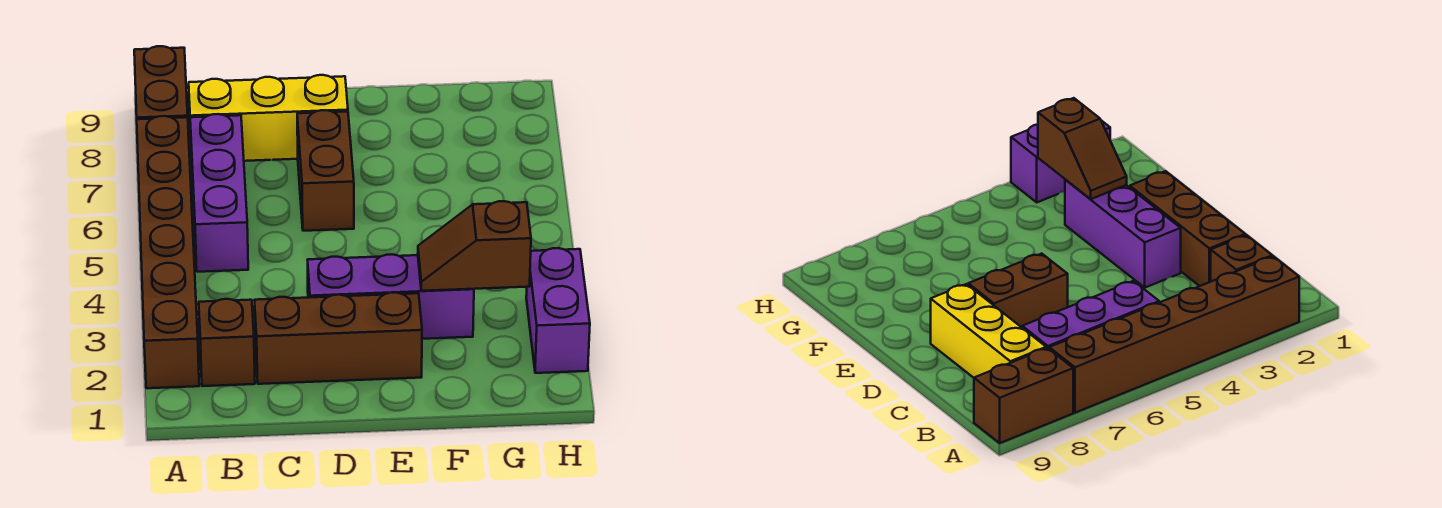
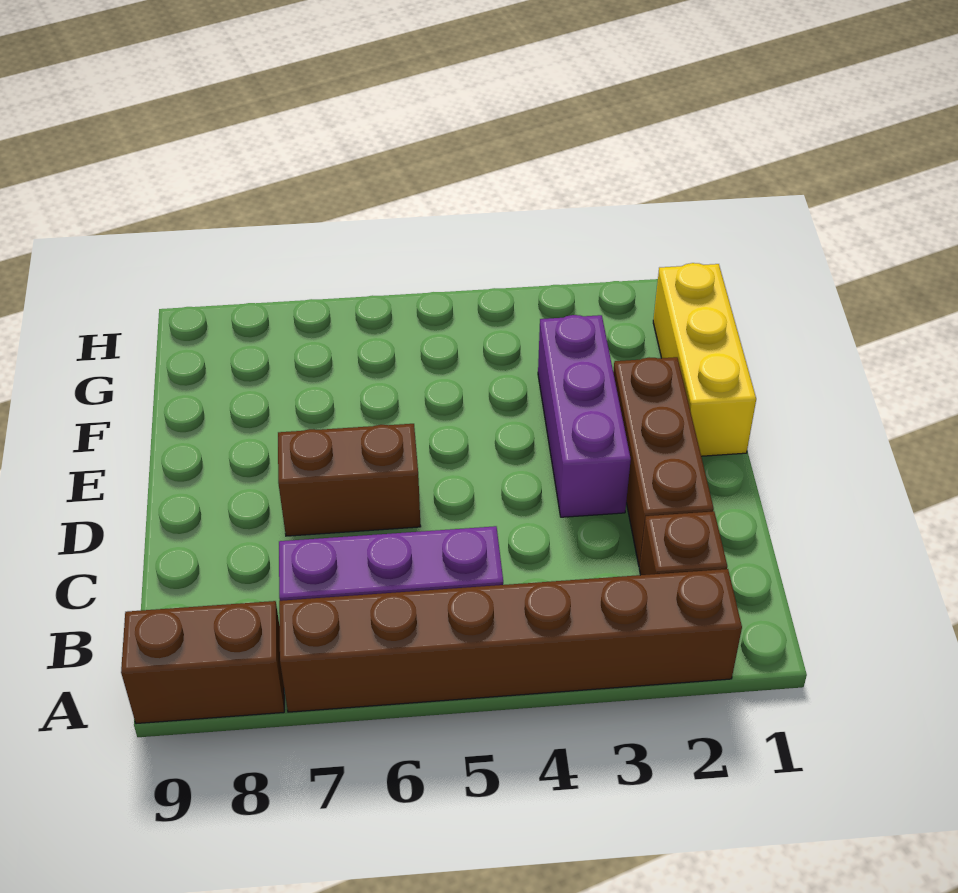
yellow brick B8:D8 level 1 -> yellow brick E1:G1 level 1
brown slope F3:G3 level 2 top G -> none
purple brick H2:H3 level 1 -> none

